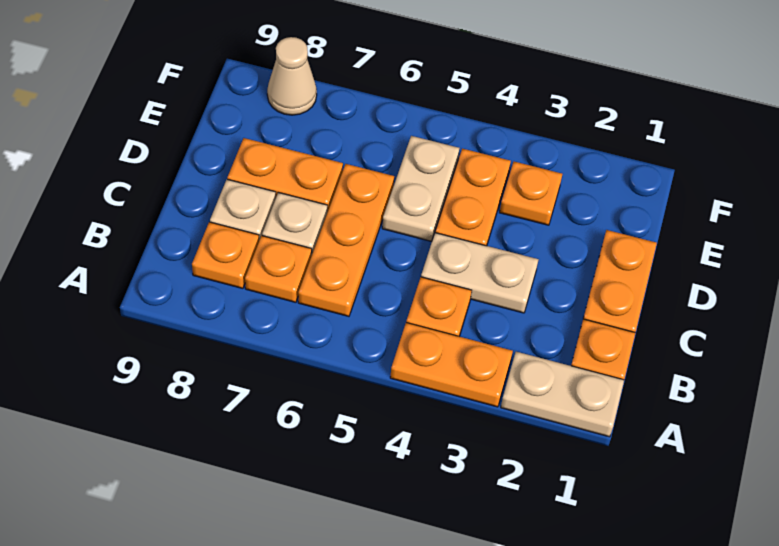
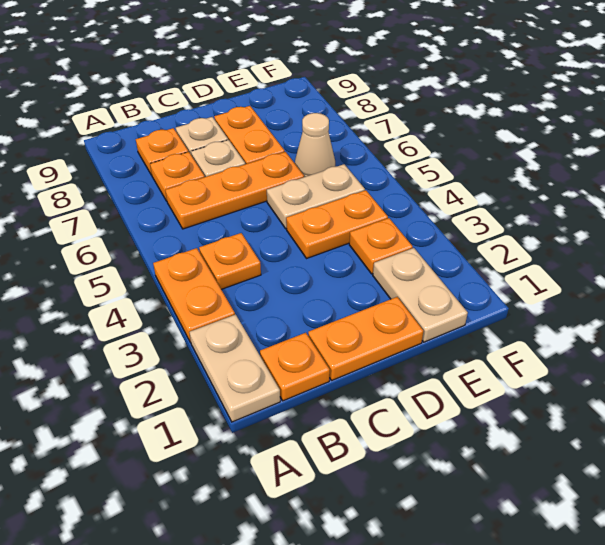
tan plate C3:C4 level 1 -> tan plate E1:E2 level 1
tan cone F8 level 1 -> tan cone E6 level 1

